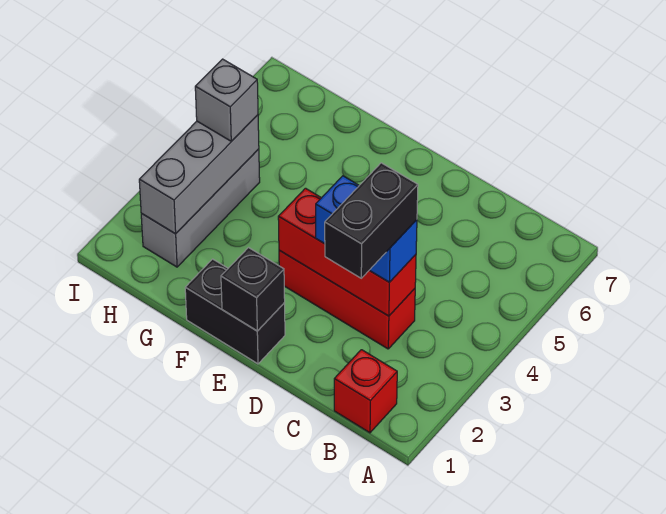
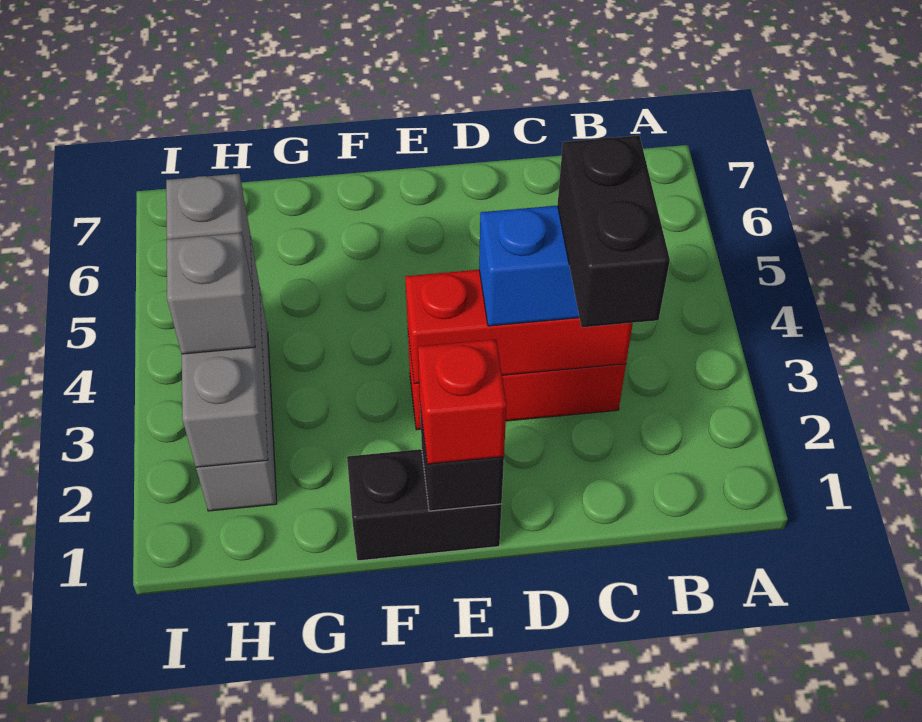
red brick B1 level 1 -> red brick E1 level 3
none -> grey brick H3 level 3

